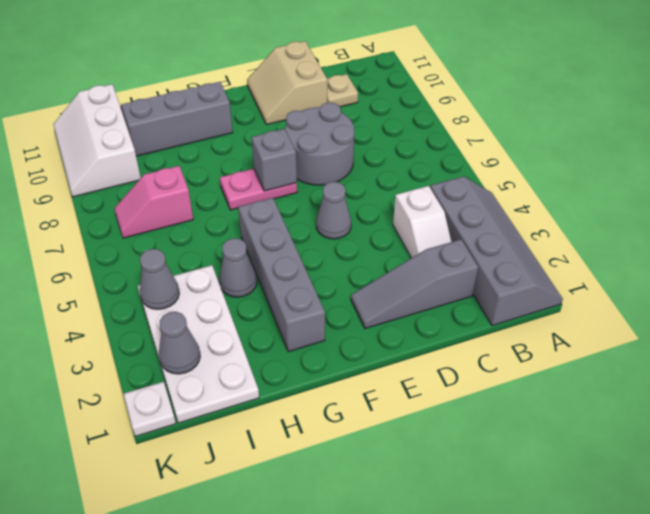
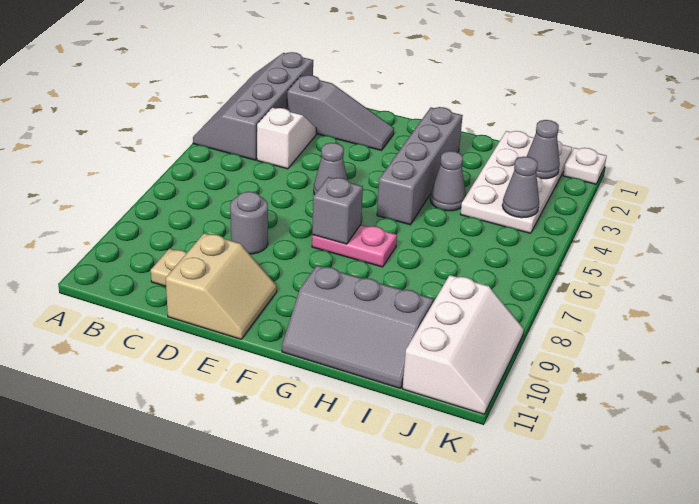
grey round brick D7:E8 level 1 -> grey round brick D8 level 1
pink slope I7:J7 level 1 top I -> none

